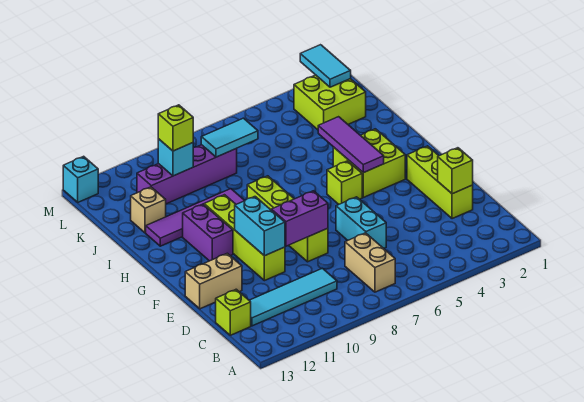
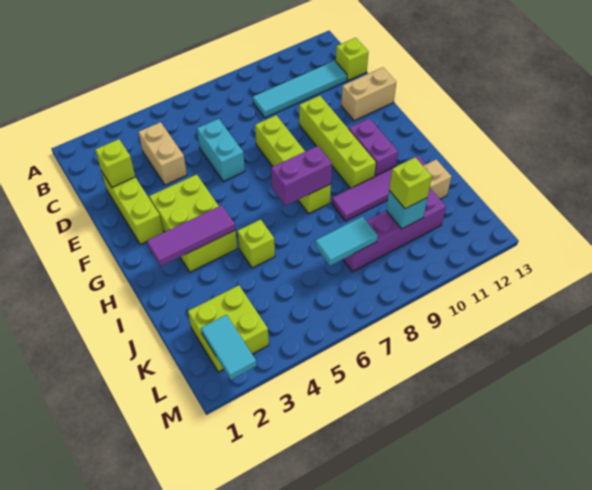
tan brick B7:C7 level 1 -> tan brick C4:D4 level 1
purple brick E8:E9 level 2 -> purple brick H7:H8 level 2
cyan brick E10:F10 level 2 -> none
lime brick G3:H4 level 1 -> lime brick F3:H4 level 1
purple tile G4:I4 level 2 -> purple tile H2:H4 level 2
lime brick G5 level 1 -> lime brick I5 level 1
cyan brick M13 level 1 -> none

